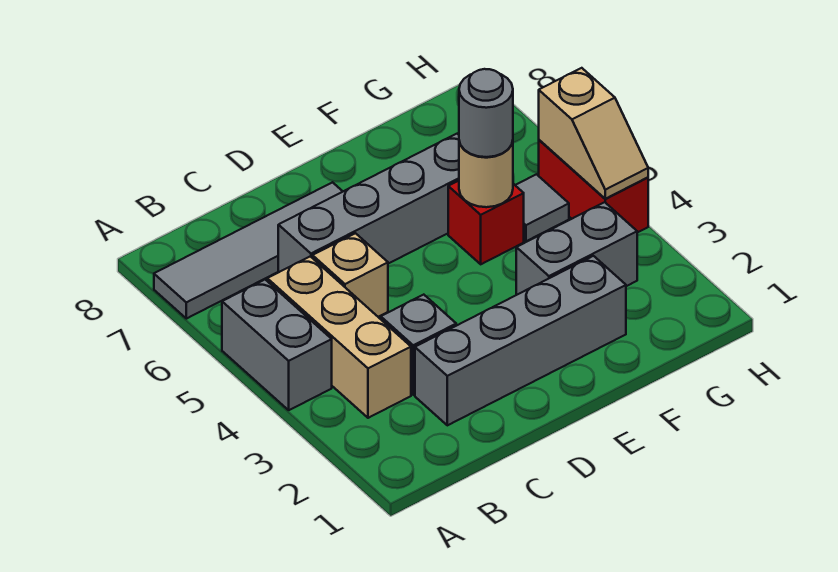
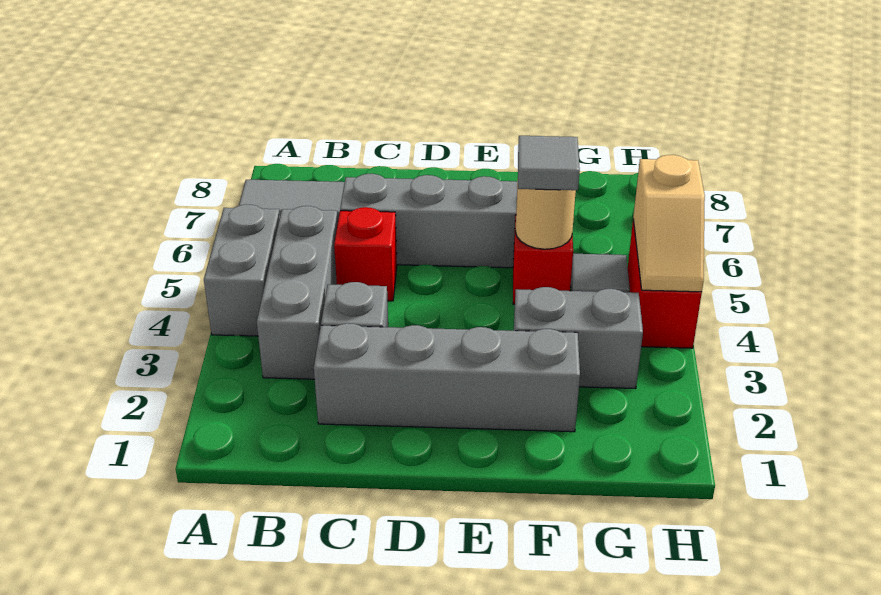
tan brick B3:B5 level 1 -> grey brick B3:B5 level 1
tan brick C5 level 1 -> red brick C5 level 1
grey round brick F5 level 3 -> grey tile F5 level 3

